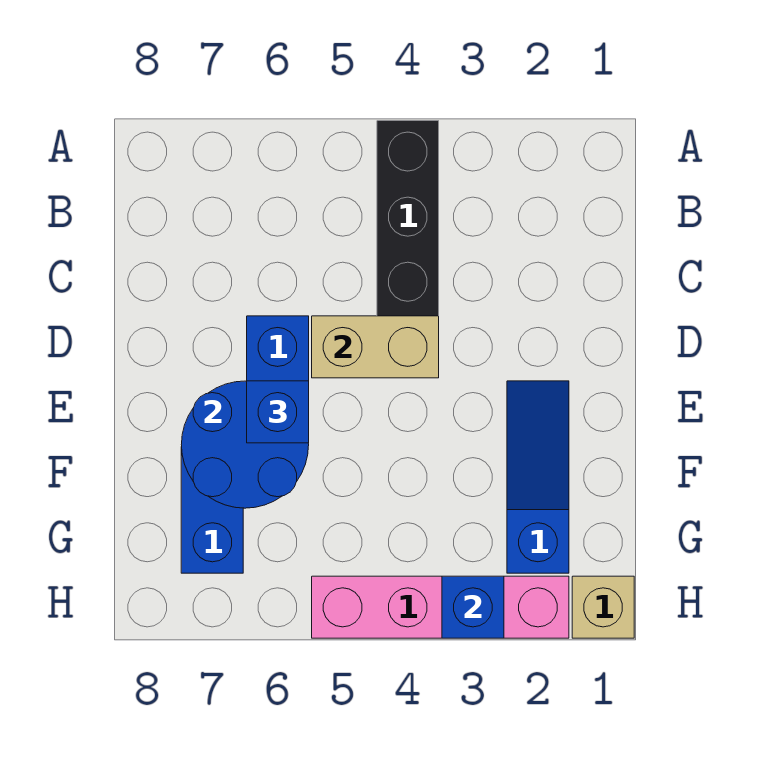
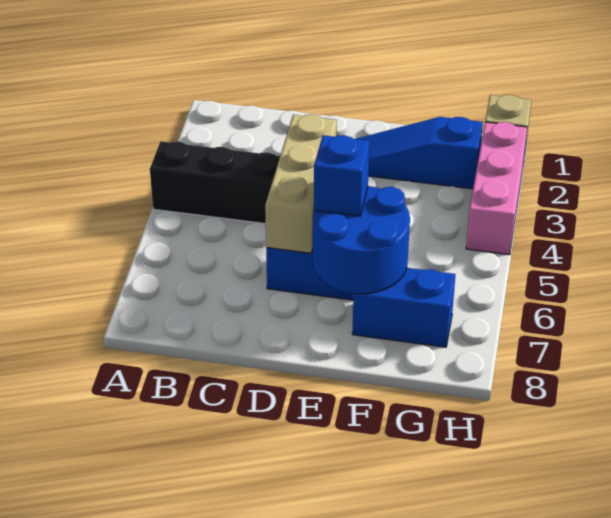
tan brick D4:D5 level 2 -> tan brick D4:D6 level 2
pink brick H2:H5 level 1 -> pink brick H2:H4 level 1
blue brick H3 level 2 -> none

